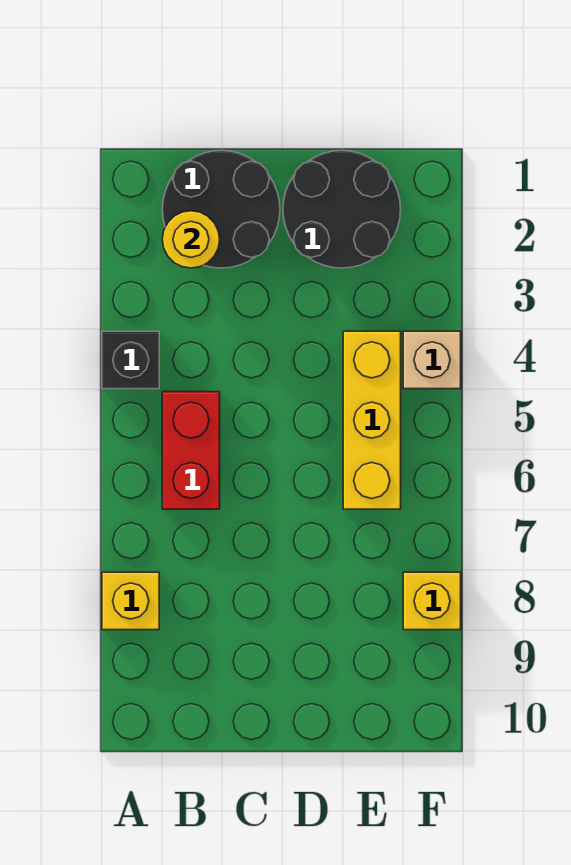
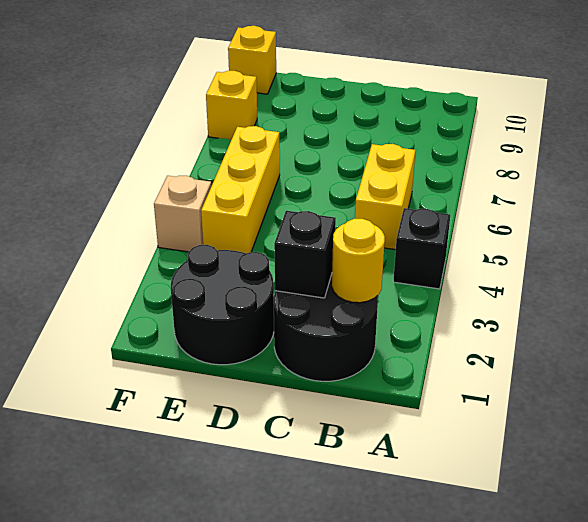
yellow brick A8 level 1 -> yellow brick F10 level 1
red brick B5:B6 level 1 -> yellow brick B5:B6 level 1
none -> black brick C2 level 2

